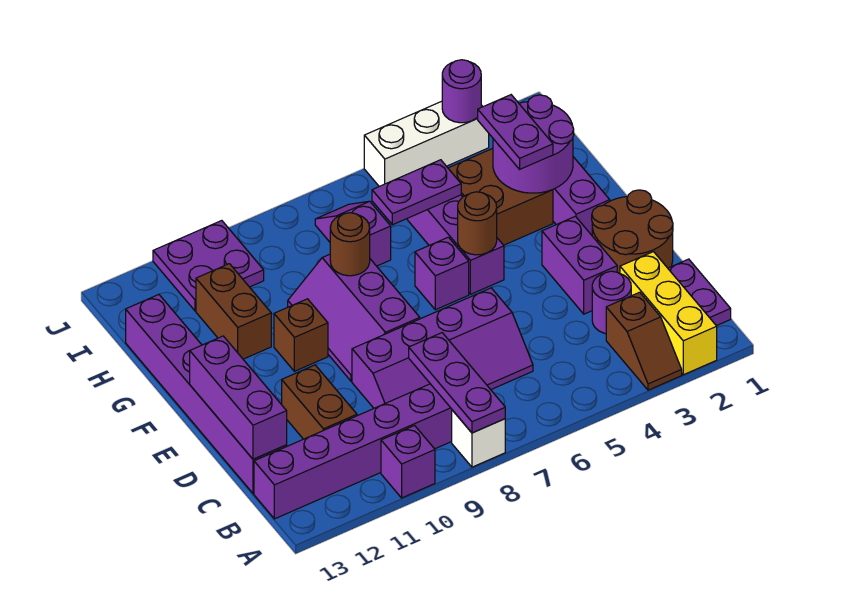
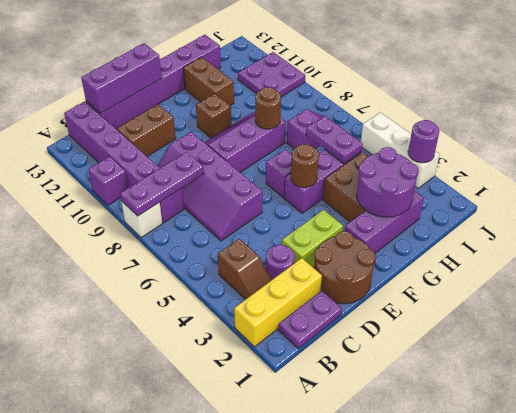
brown slope A3:B3 level 1 top B -> brown slope B3:B4 level 1 top 4
purple brick D3:E3 level 1 -> lime brick D3:E3 level 1
purple plate G3:H3 level 3 -> none
brown brick G11:H11 level 1 -> brown brick G11:G12 level 1

